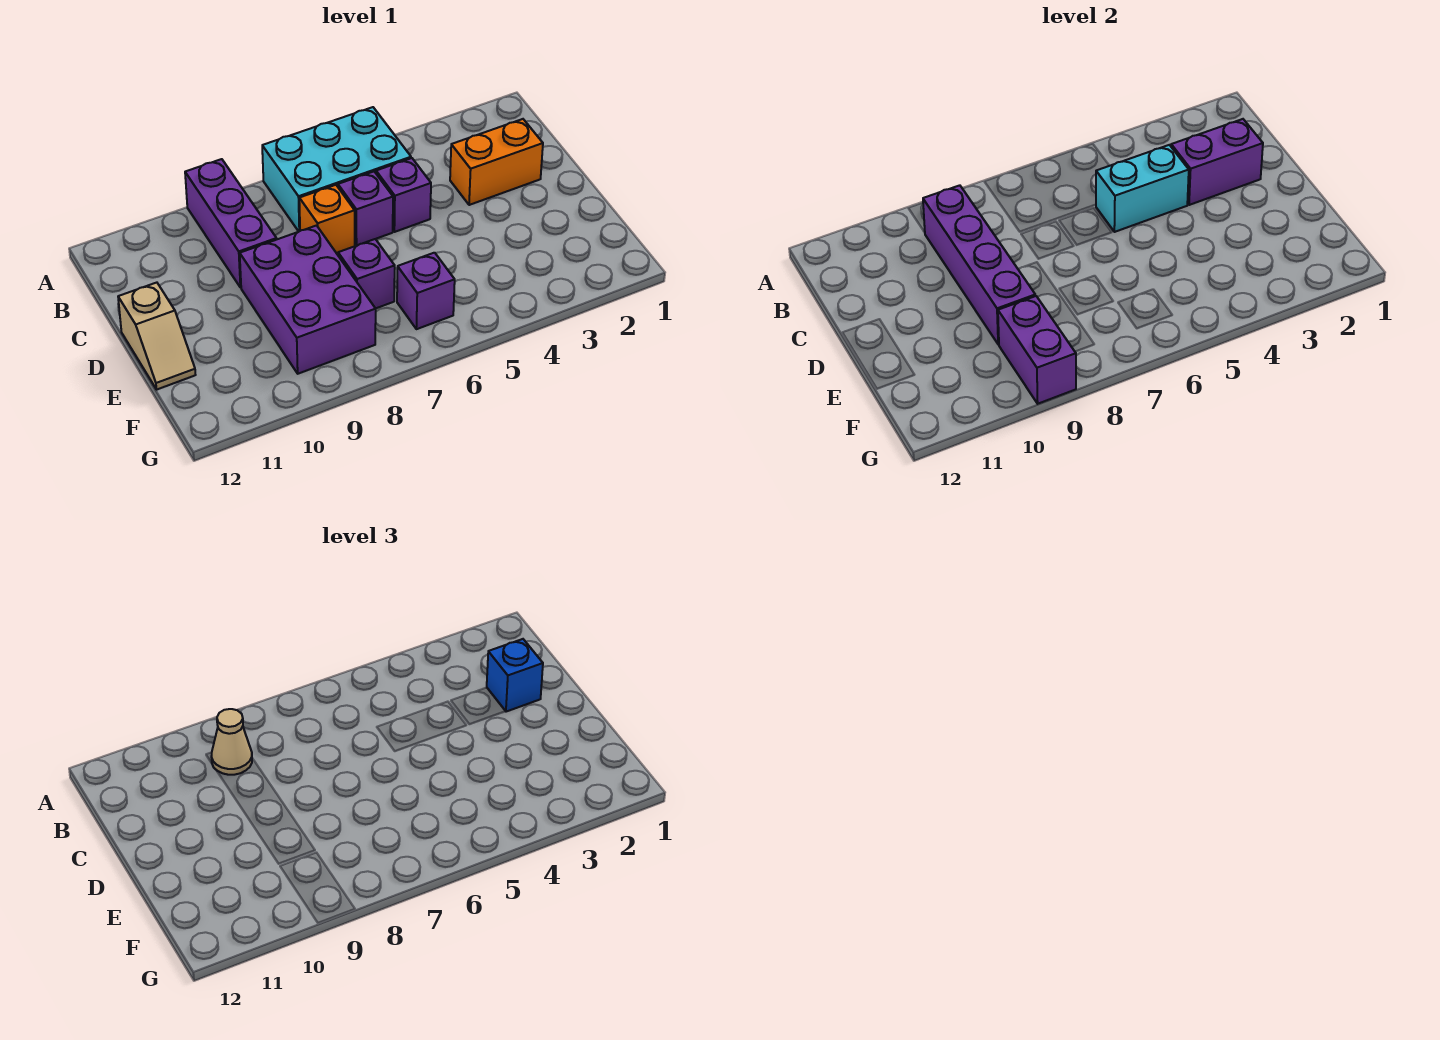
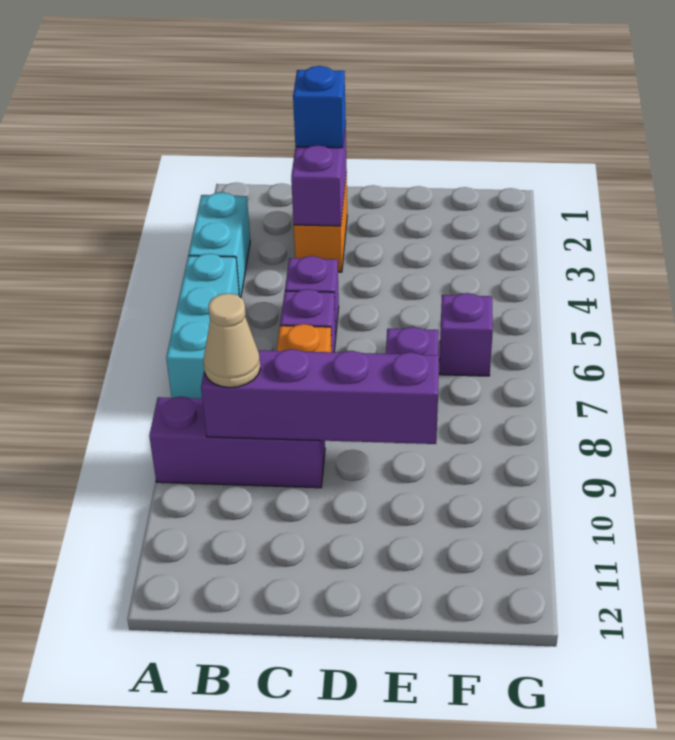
cyan brick A5:B7 level 1 -> cyan brick A5:A7 level 1
cyan brick C4:C5 level 2 -> cyan brick A3:A4 level 1
purple brick D8:F9 level 1 -> none
tan slope D12:E12 level 1 top D -> none
purple brick F9:G9 level 2 -> none

